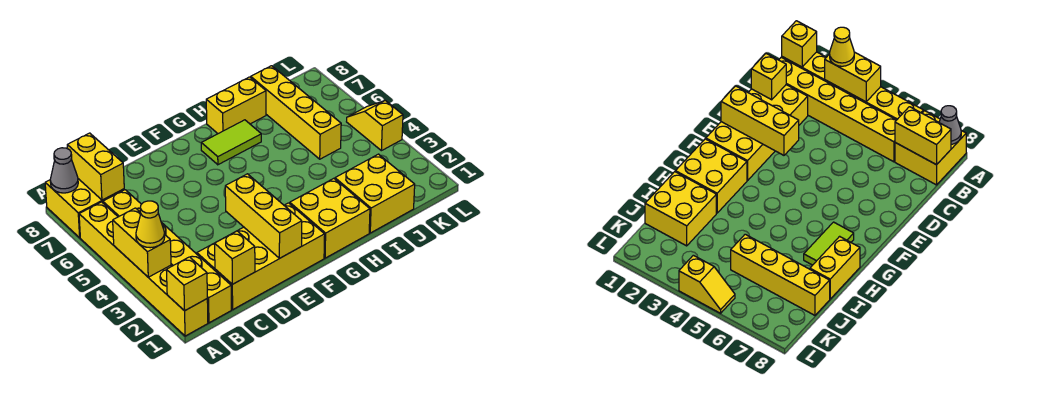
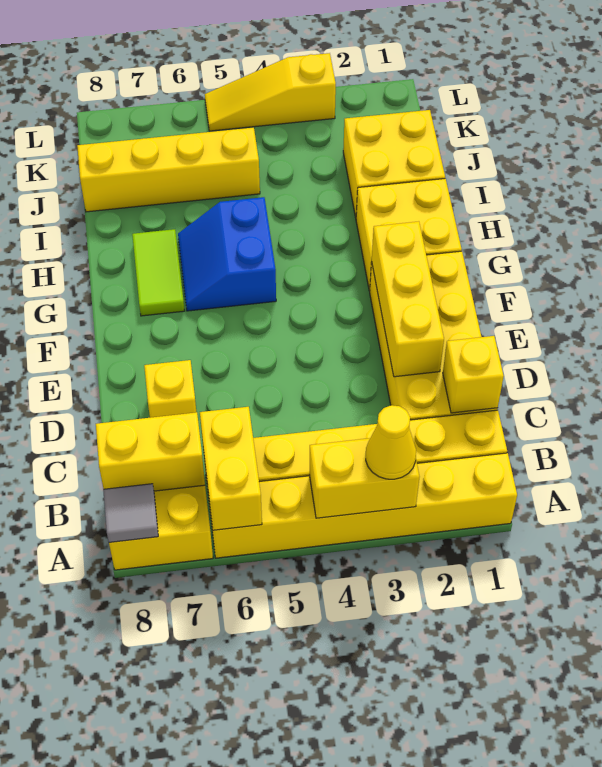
yellow brick A1 level 2 -> yellow brick D7 level 1
grey cone A8 level 2 -> grey tile A8 level 2
yellow brick E1:E3 level 2 -> yellow brick D2:F2 level 2
none -> blue slope G5:H6 level 1 top 5
yellow brick H8:I8 level 1 -> yellow brick A6:B6 level 2
yellow slope L4:L5 level 1 top 4 -> yellow slope L3:L5 level 1 top 3

